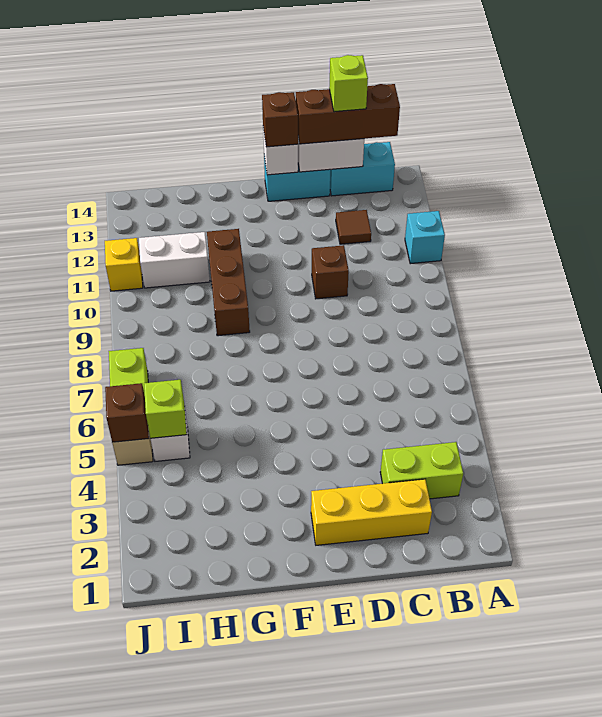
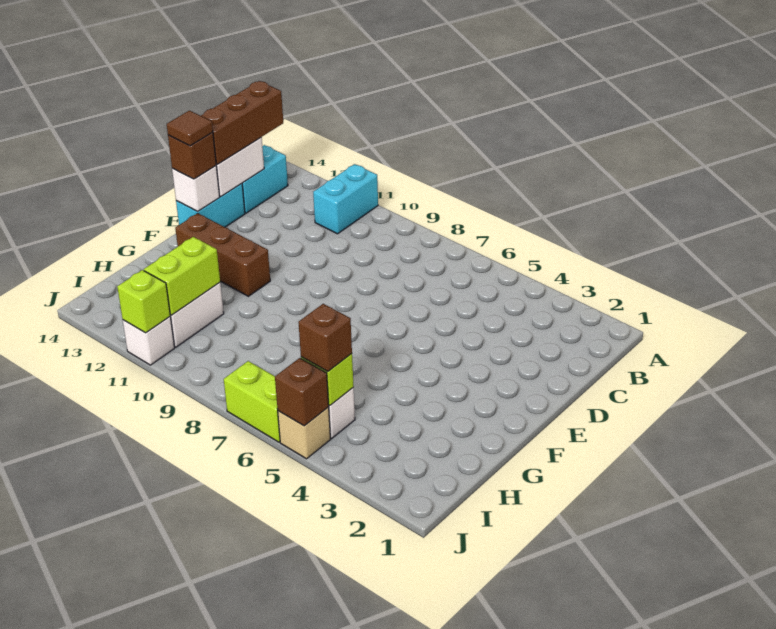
cyan brick A11 level 1 -> cyan brick A11:B11 level 1
lime brick B3:C3 level 1 -> lime brick H11:I11 level 2
yellow brick C2:E2 level 1 -> none
brown tile C12 level 1 -> brown tile E14 level 4
lime brick C14 level 4 -> lime brick J11 level 2
brown brick D10 level 1 -> brown brick I5 level 3
brown brick G9:G11 level 1 -> brown brick F11:F13 level 1
yellow brick J11 level 1 -> white brick J11 level 1

